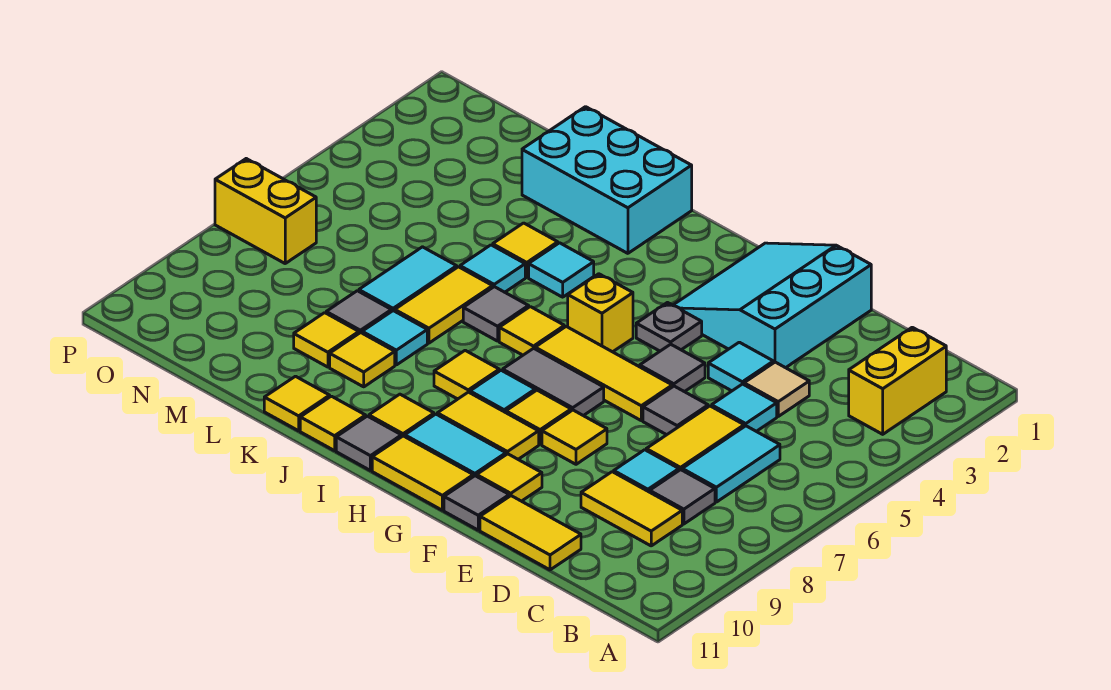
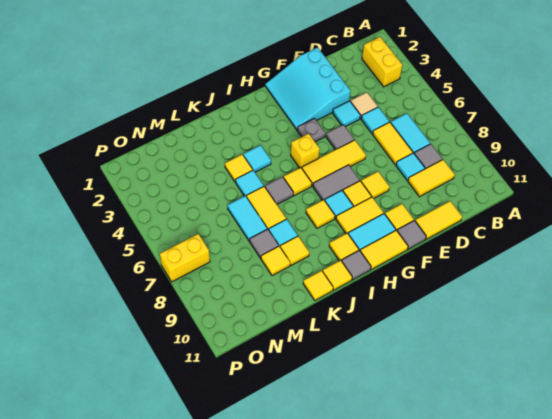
grey tile E6 level 1 -> none
cyan brick J1:L2 level 1 -> none

